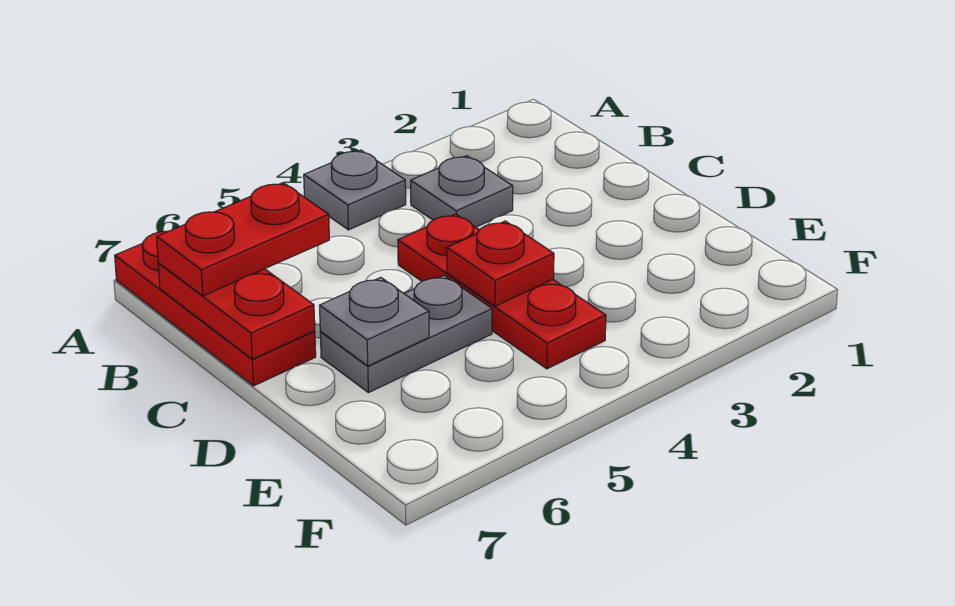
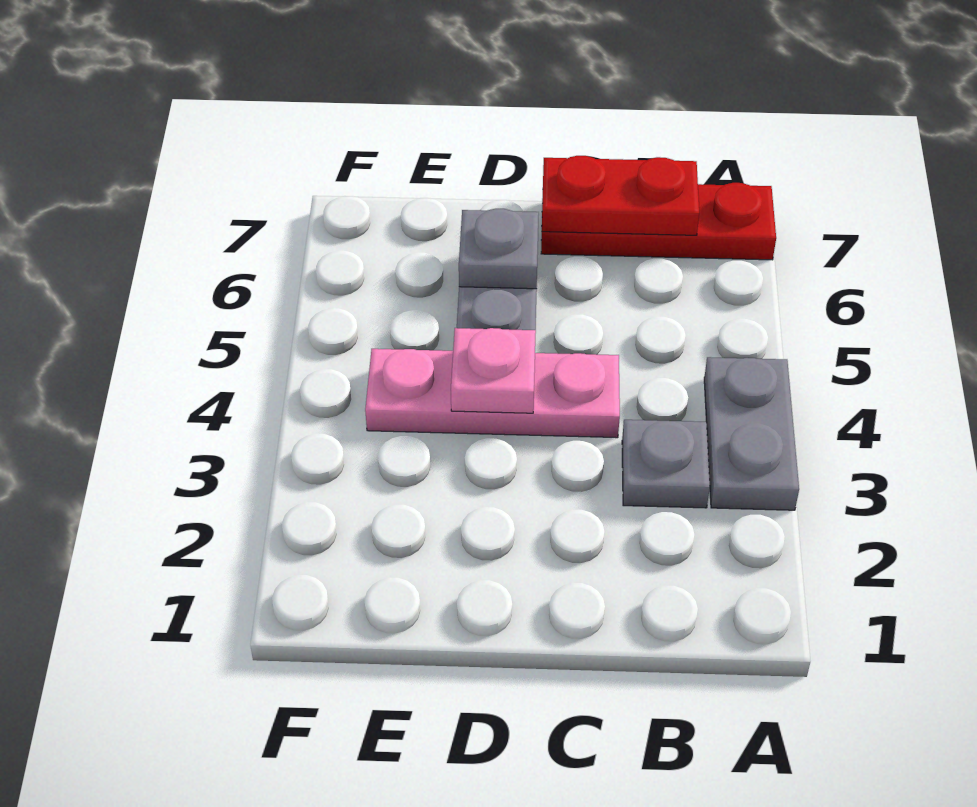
grey plate A4 level 1 -> grey plate A3:A4 level 1
red plate B6:B7 level 3 -> none
red plate C4:E4 level 1 -> pink plate C4:E4 level 1
red plate D4 level 2 -> pink plate D4 level 2

